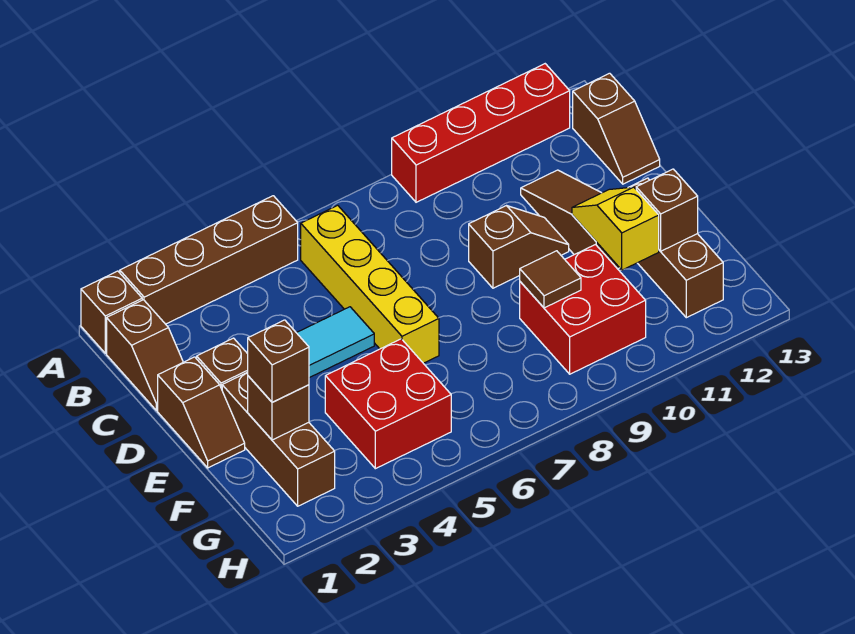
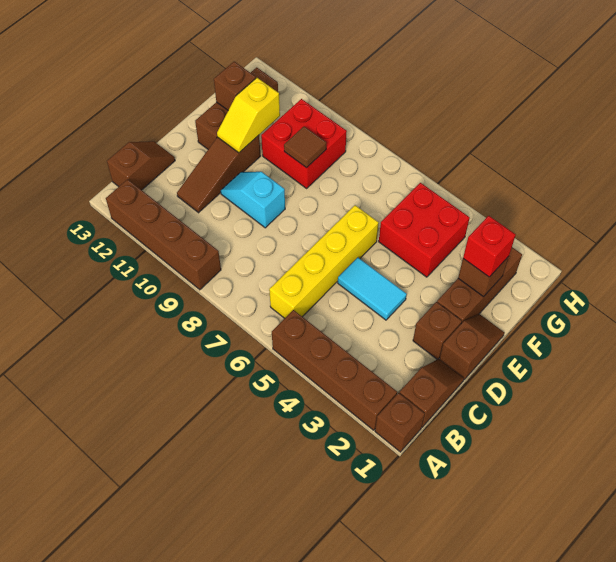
red brick A9:A12 level 1 -> brown brick A9:A12 level 1
brown slope D9:D10 level 1 top 9 -> cyan slope D9:D10 level 1 top 9
brown brick F2 level 3 -> red brick F2 level 3

